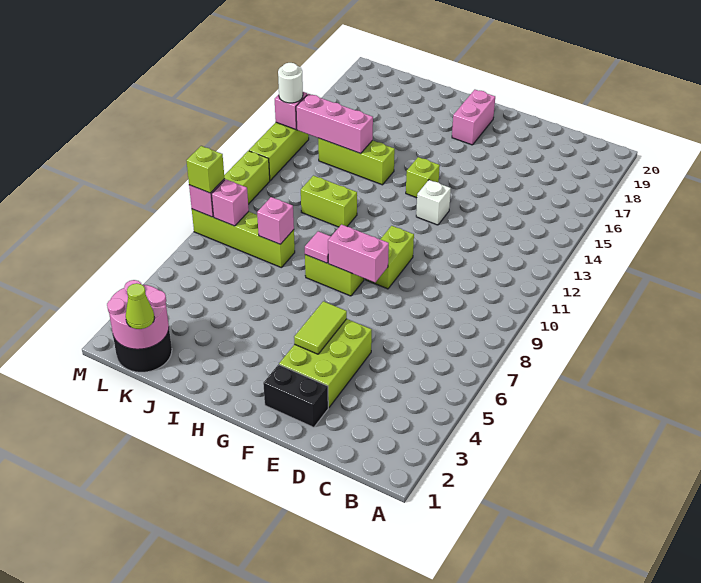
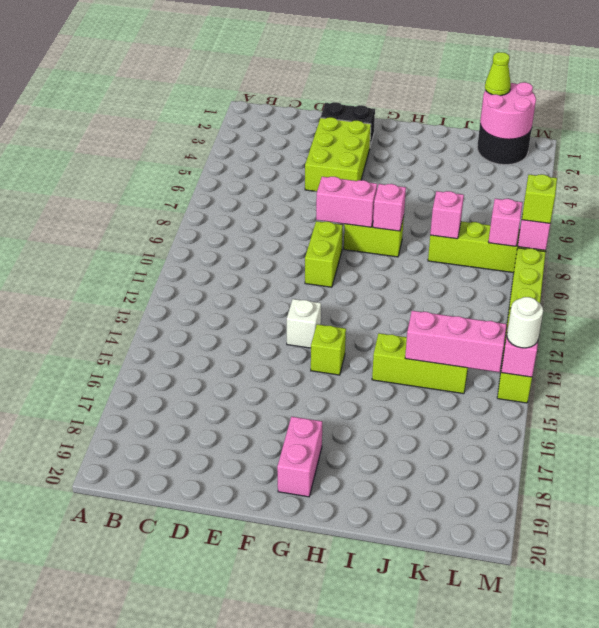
lime tile F4:F5 level 2 -> none
pink tile H8 level 2 -> pink brick H8 level 2
lime brick I11:J11 level 1 -> none

